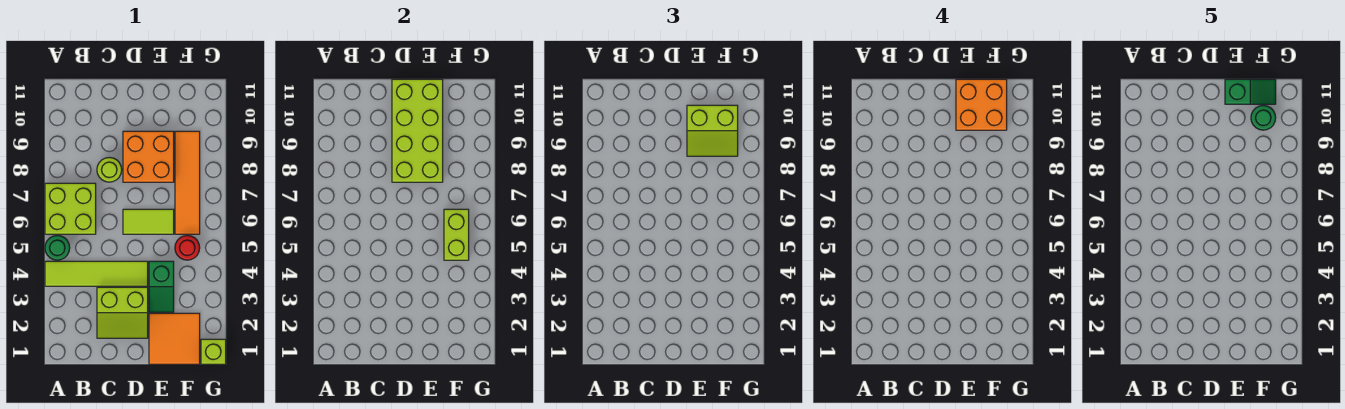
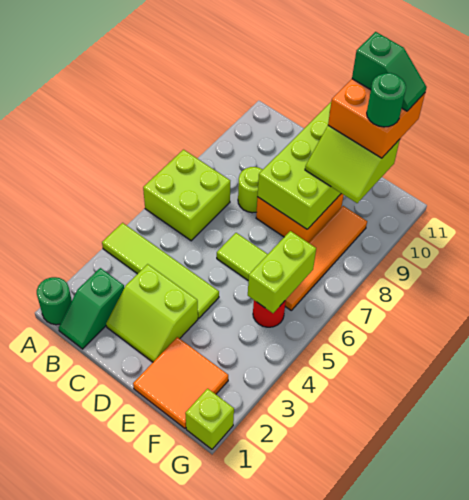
green round brick A5 level 1 -> green round brick A1 level 1
green slope E3:E4 level 1 top 4 -> green slope B1:B2 level 1 top 2

